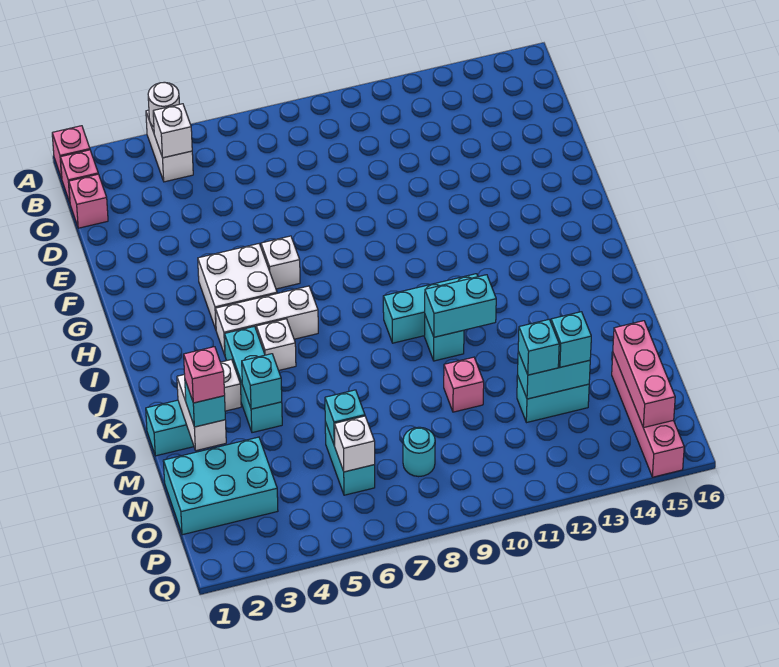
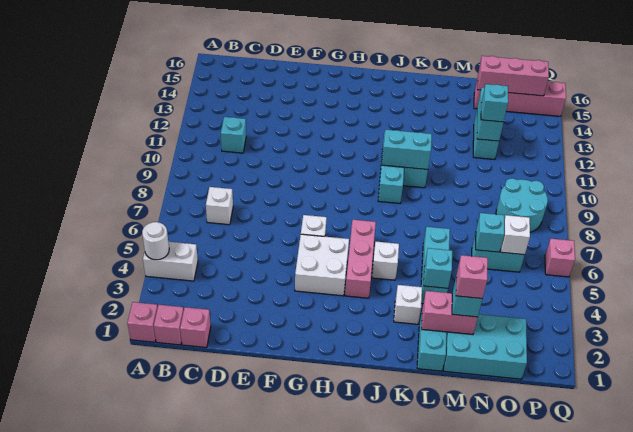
white brick B4 level 2 -> white brick C7 level 1
white brick I4:I6 level 1 -> pink brick I4:I6 level 1
cyan brick J4:L4 level 1 -> cyan brick L4:L6 level 1
cyan brick K10:K11 level 2 -> cyan brick J10:K10 level 2
white brick L2:M2 level 2 -> pink brick L2:M2 level 2
pink brick M10 level 1 -> pink brick Q6 level 1
cyan brick N1:O3 level 1 -> cyan brick M1:O2 level 1
cyan brick N13 level 3 -> cyan brick C11 level 1
cyan round brick O8 level 1 -> cyan round brick O8:P9 level 1

